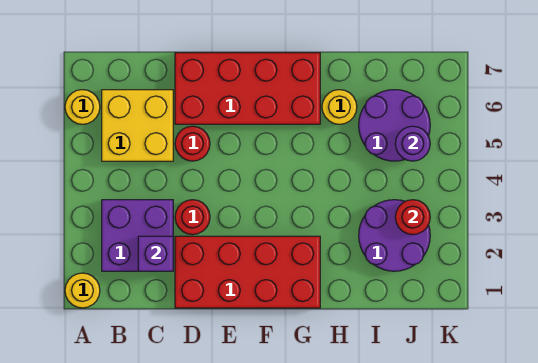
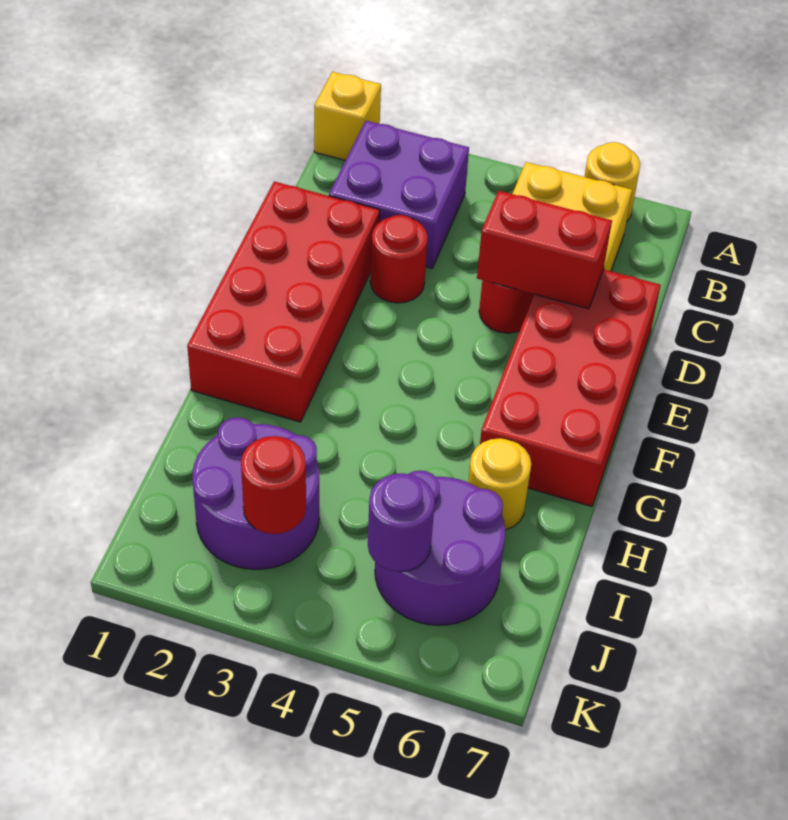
yellow round brick A1 level 1 -> yellow brick A1 level 1
purple brick C2 level 2 -> none
none -> red brick D5:D6 level 2

